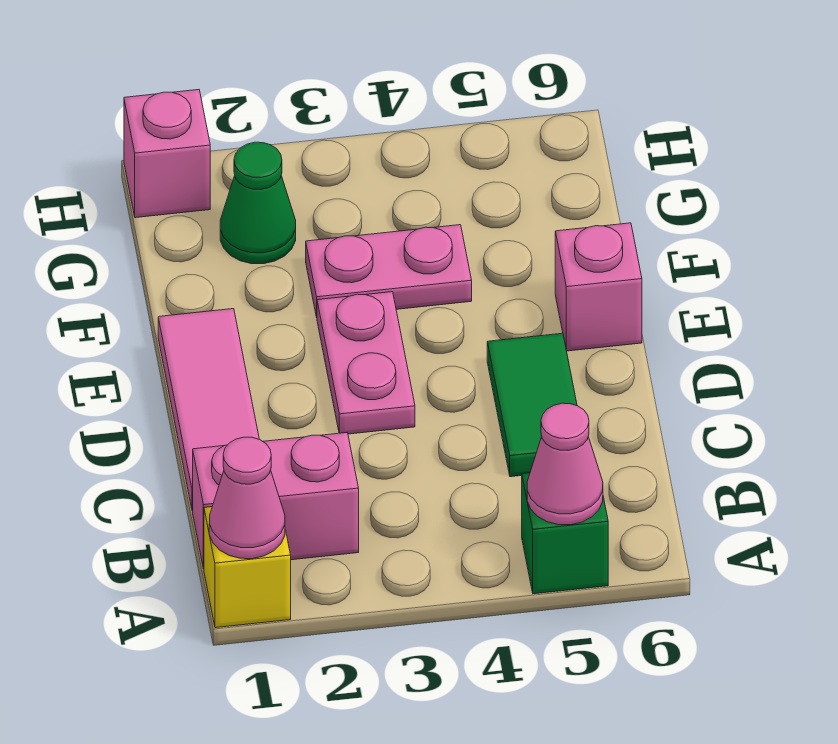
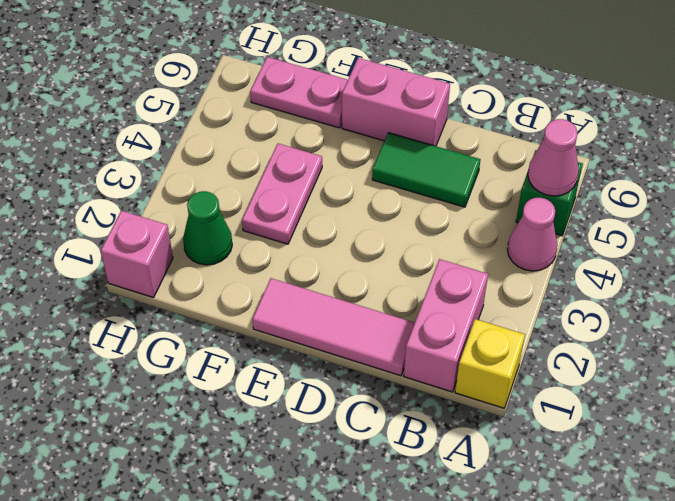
pink cone A1 level 2 -> pink cone A4 level 1
pink plate D3:E3 level 1 -> pink plate F6:G6 level 1
pink brick E6 level 1 -> pink brick D6:E6 level 1

